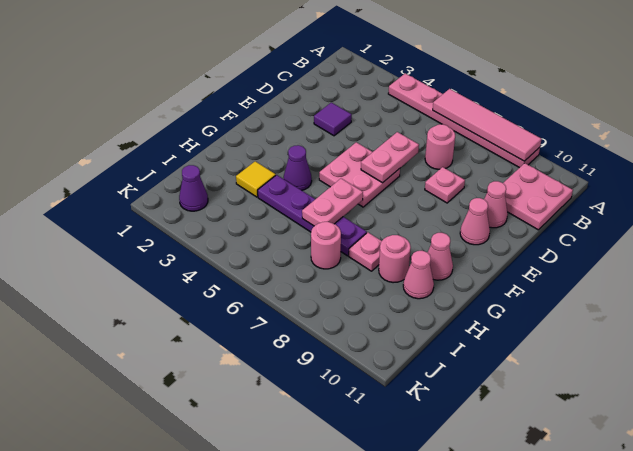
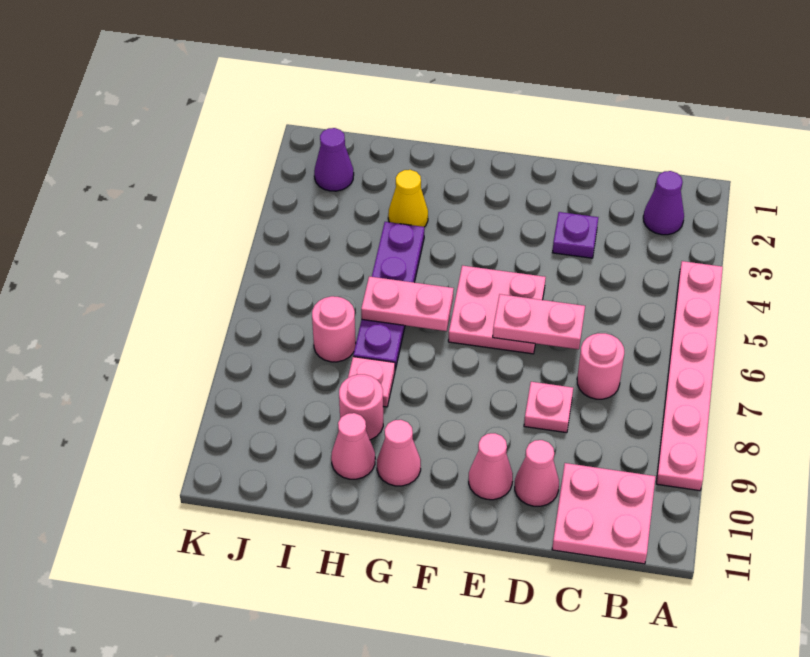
pink tile A6:A9 level 2 -> none
purple tile D3 level 1 -> purple plate D3 level 1
purple cone G4 level 1 -> purple cone B2 level 1
yellow tile H3 level 1 -> yellow cone H3 level 1

